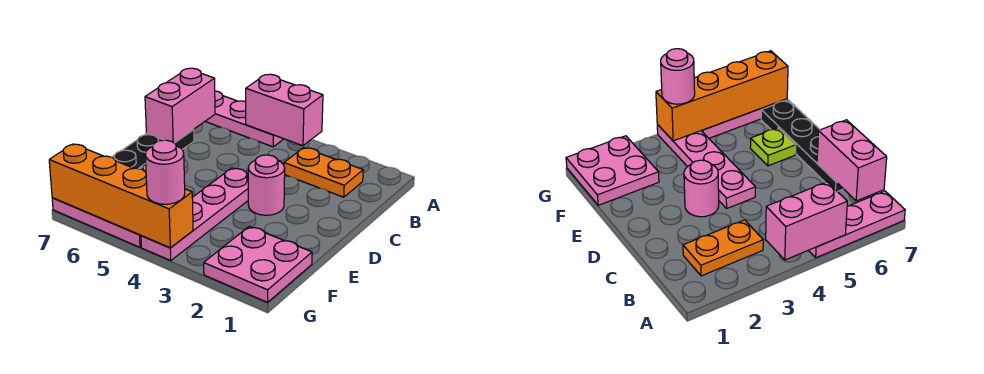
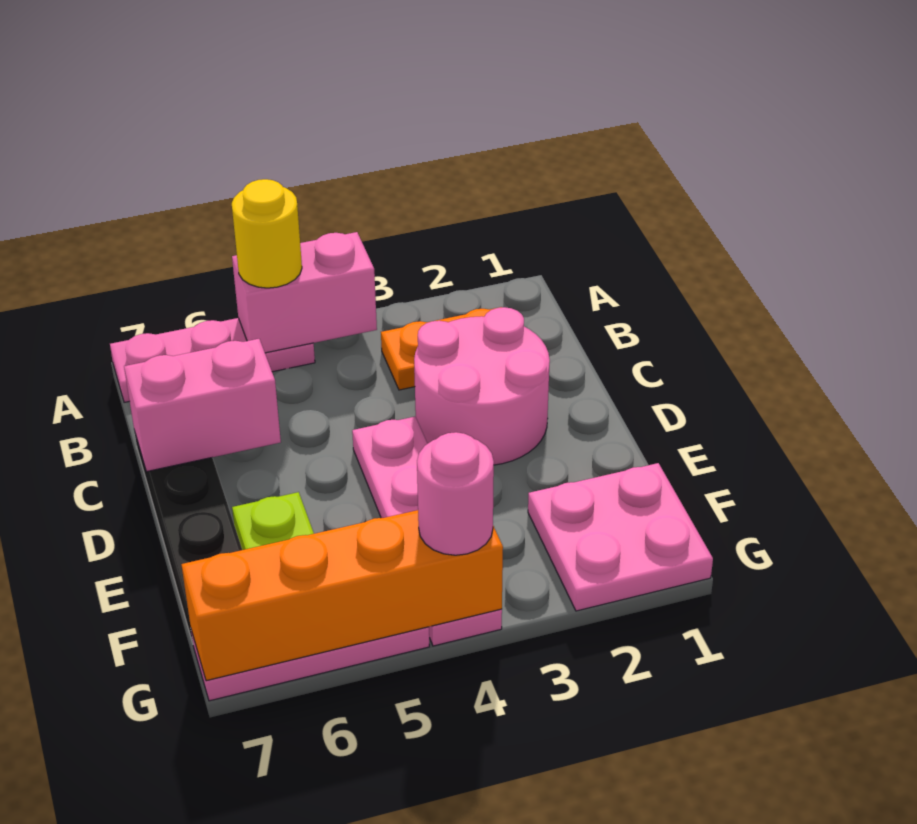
none -> yellow round brick A5 level 3
pink brick B7:C7 level 2 -> pink brick C6:C7 level 2
pink round brick D3 level 1 -> pink round brick C2:D3 level 1

